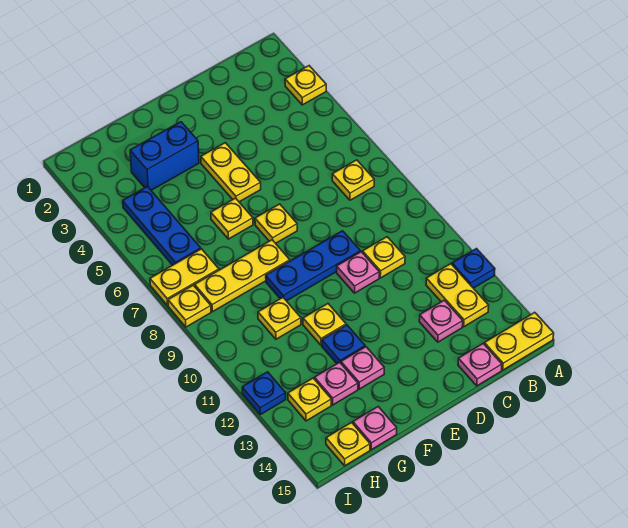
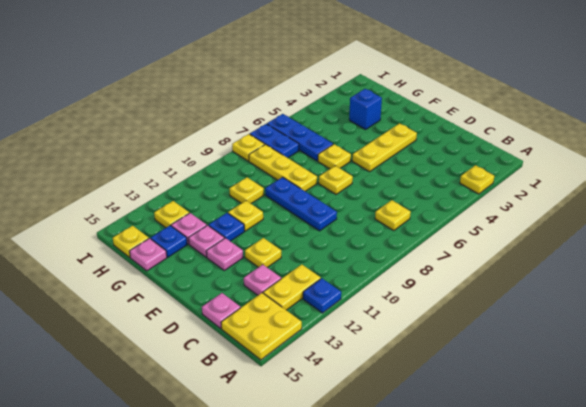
yellow plate A15:B15 level 1 -> yellow plate A14:B15 level 1
yellow plate C10 level 1 -> yellow plate D12 level 1
pink plate D10 level 1 -> pink plate E13 level 1
yellow plate E4:E5 level 1 -> yellow plate E3:E5 level 1
blue brick F3:G3 level 1 -> blue brick G3 level 1
blue plate H4:H6 level 1 -> blue plate G6:I6 level 1
yellow plate H7:I7 level 1 -> blue plate H7:I7 level 1
blue plate I12 level 1 -> blue plate G14 level 1

